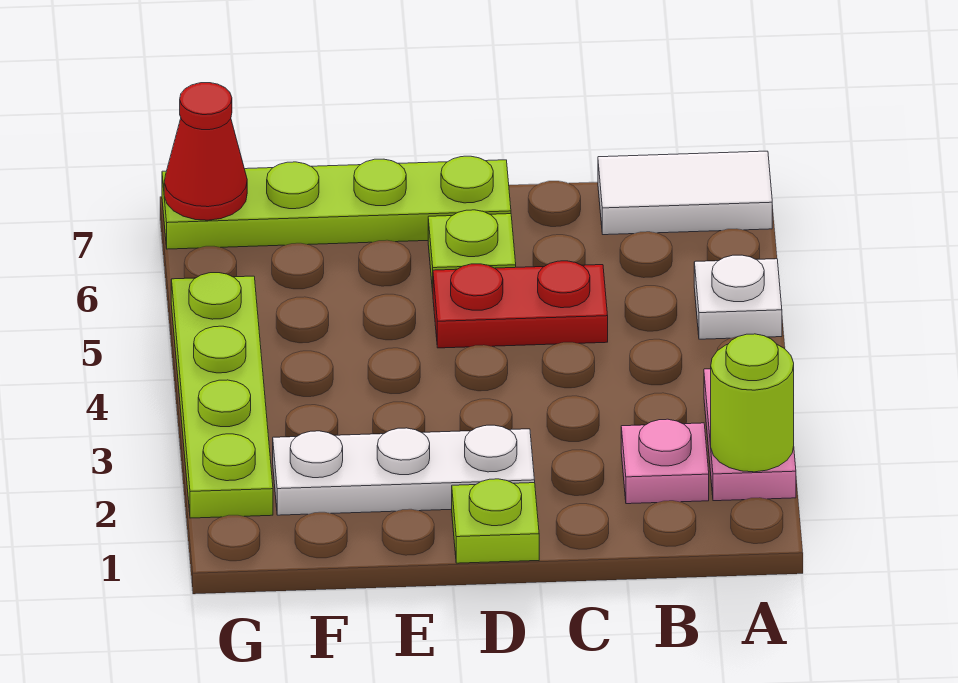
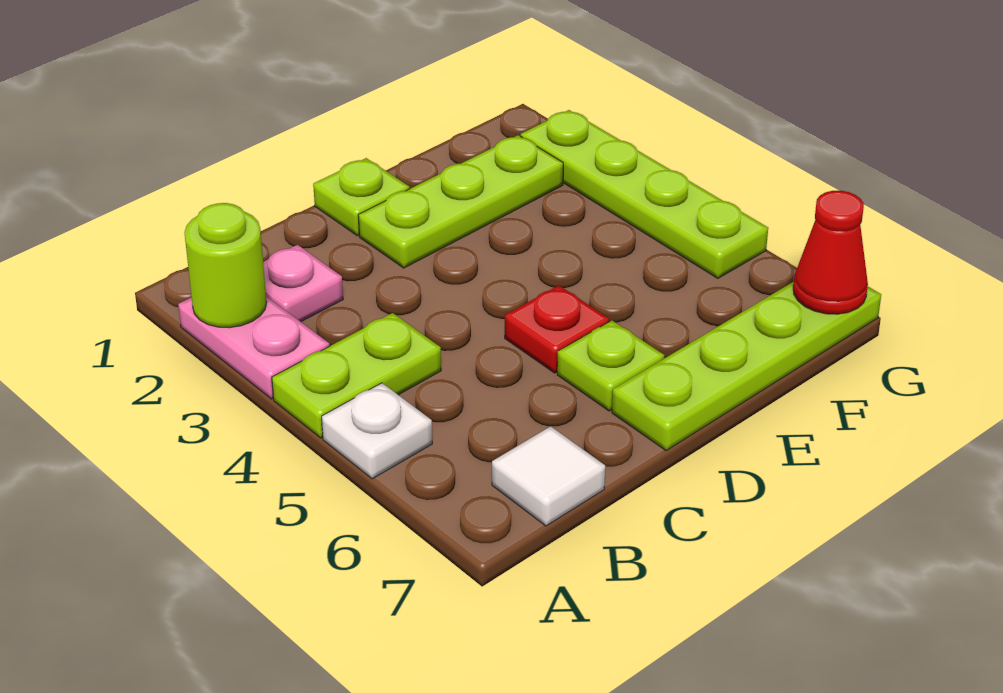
none -> lime plate A4:B4 level 1
white tile A7:B7 level 1 -> white tile B7 level 1
red plate C5:D5 level 1 -> red plate D5 level 1
white plate D2:F2 level 1 -> lime plate D2:F2 level 1

